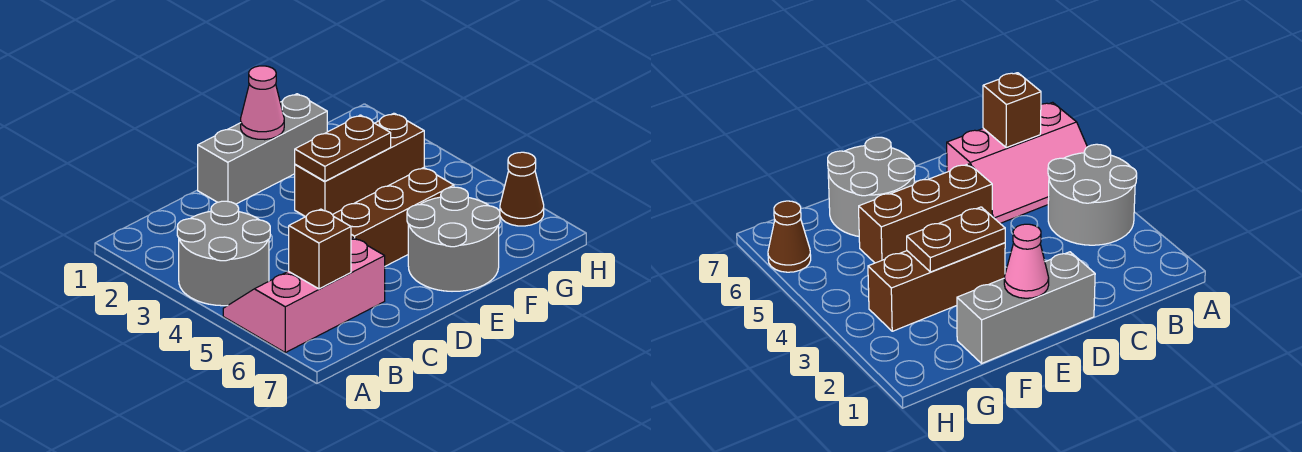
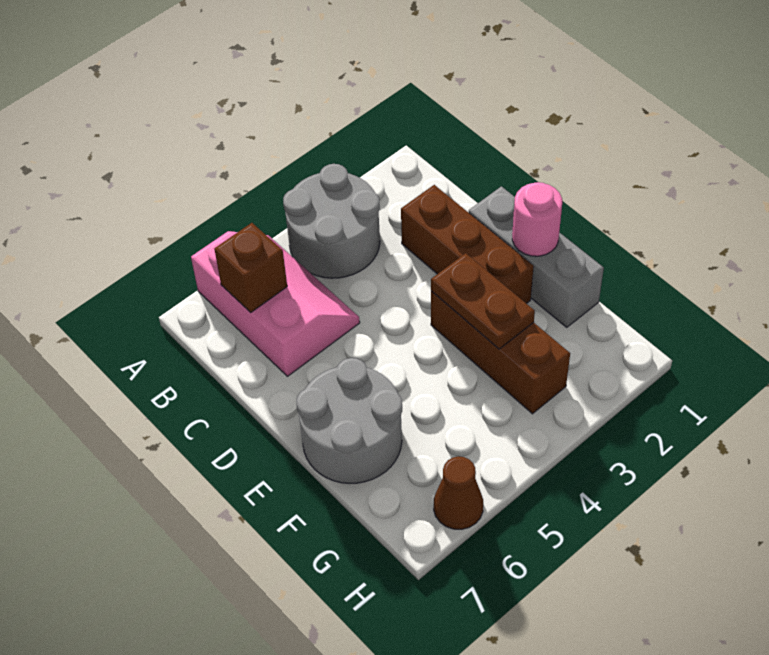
brown brick D5:F5 level 1 -> brown brick C2:E2 level 1
pink cone E1 level 2 -> pink round brick E1 level 2

